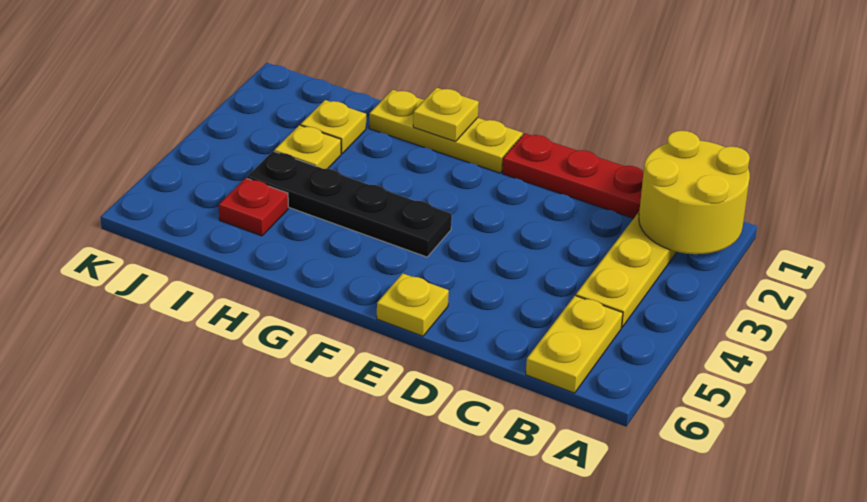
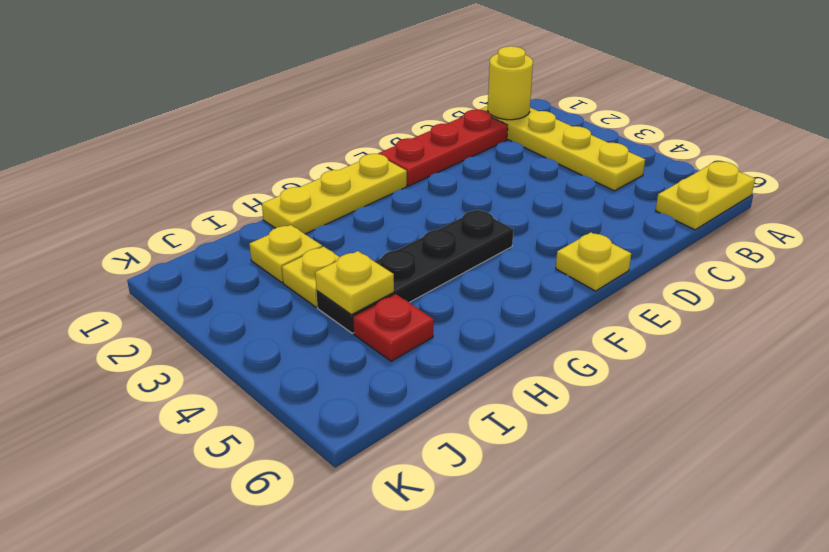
yellow round brick A1:B2 level 2 -> yellow round brick B1 level 2
yellow plate B5:B6 level 1 -> yellow plate A6:B6 level 1
yellow plate G1 level 2 -> yellow plate I4 level 2

